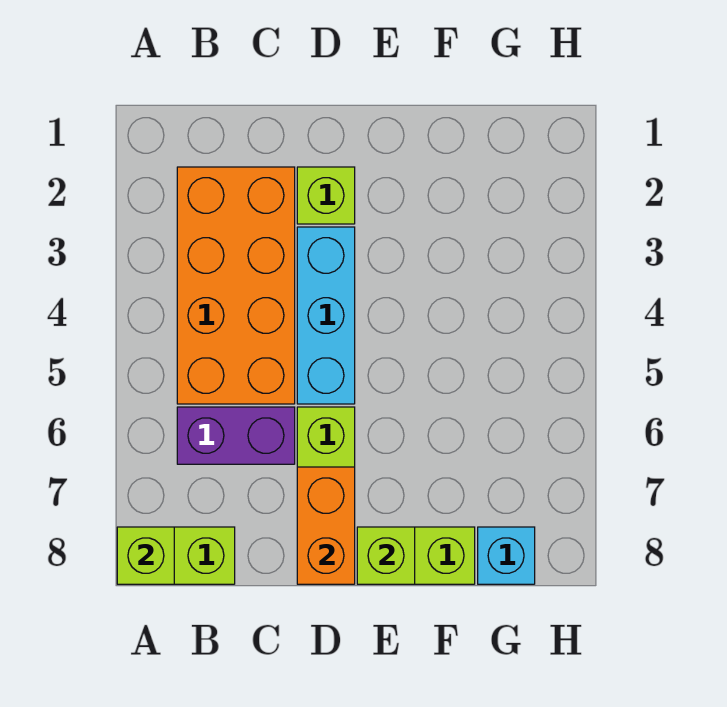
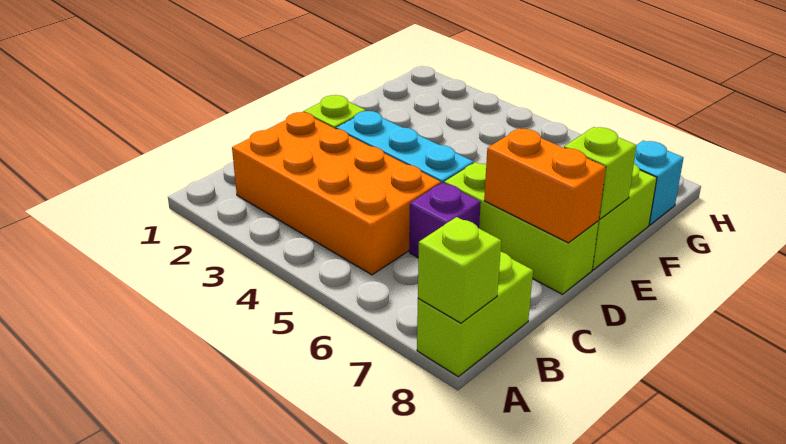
purple brick B6:C6 level 1 -> purple brick C6 level 1

